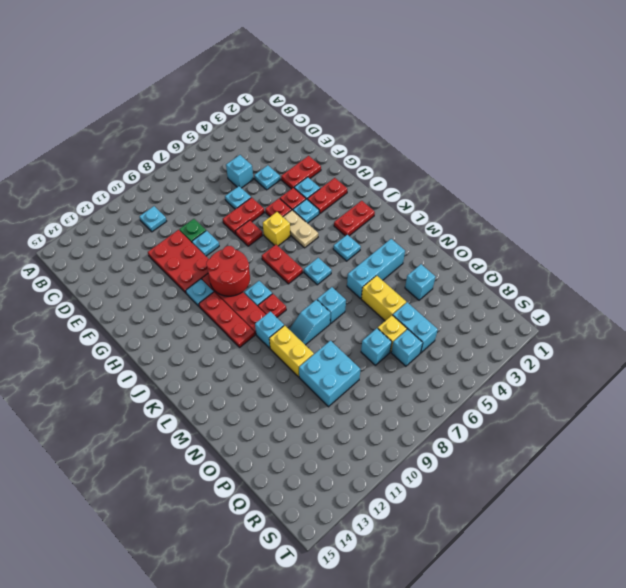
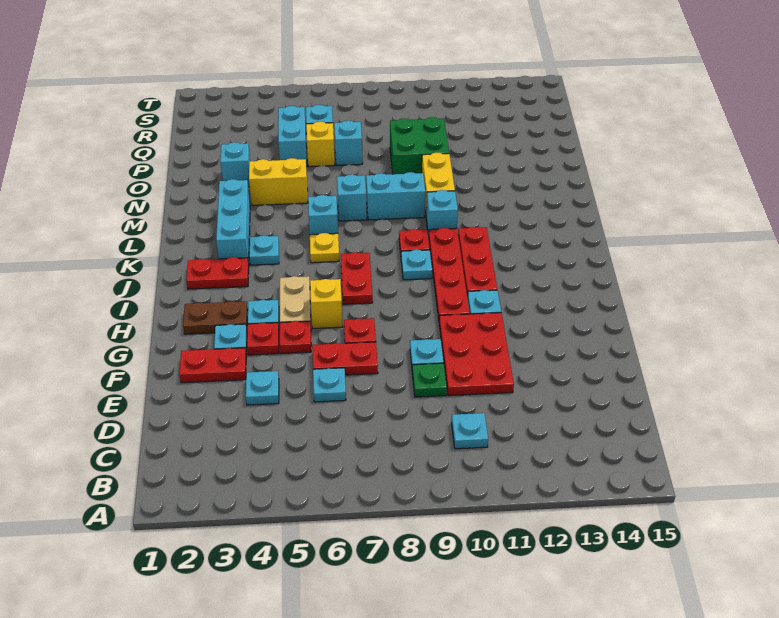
cyan brick D5 level 1 -> cyan brick L6 level 1
red plate H2:H3 level 1 -> brown plate H2:H3 level 1
red round brick H9:I10 level 2 -> none
cyan plate K6 level 1 -> yellow plate K6 level 1
cyan brick M3:M5 level 1 -> cyan brick K3:M3 level 1
cyan slope M8:M9 level 1 top 8 -> cyan brick M8:M9 level 1
yellow brick N5:O5 level 1 -> yellow brick N4:N5 level 1
cyan brick O9:P10 level 1 -> green brick O9:P10 level 1

